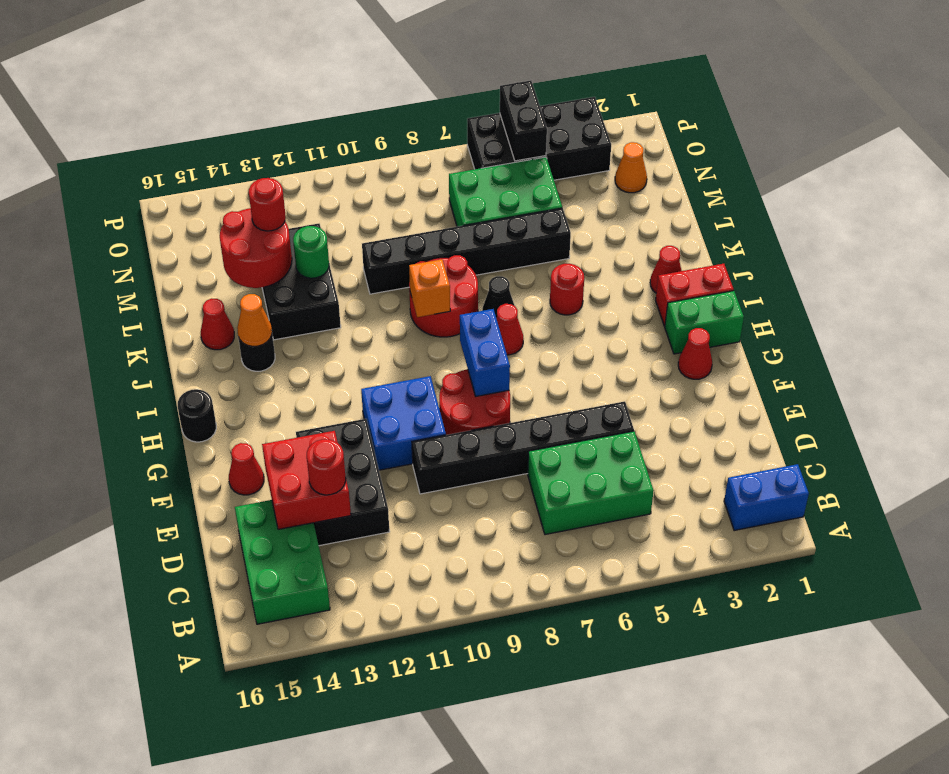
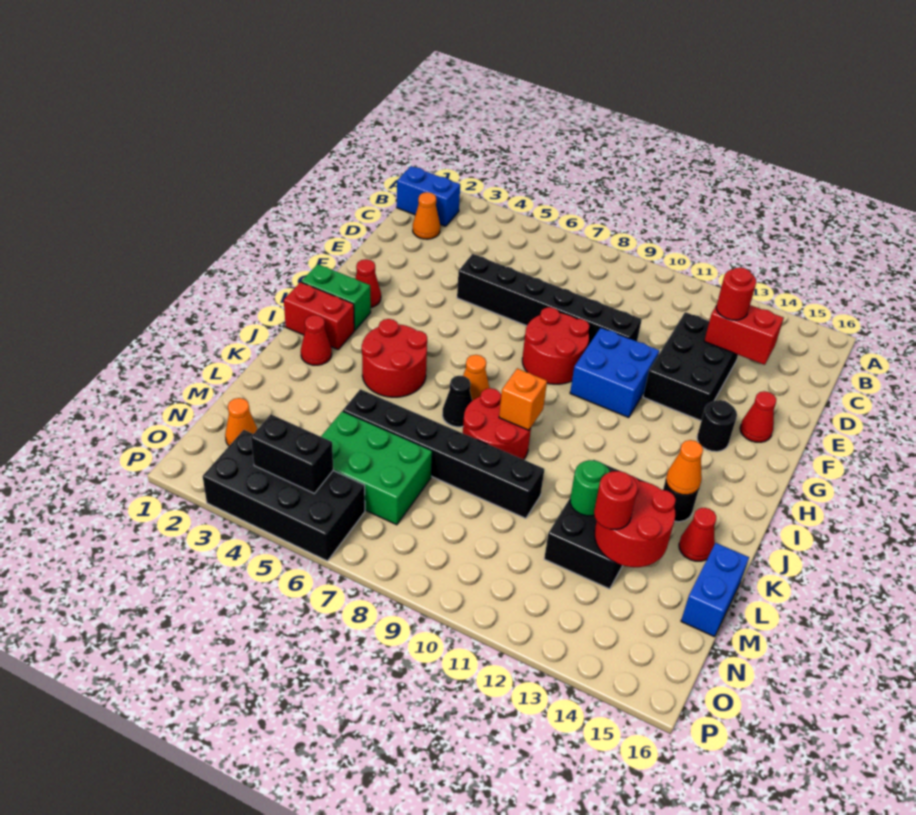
green brick B14:D15 level 1 -> none
none -> orange cone C2 level 1
green brick C5:D7 level 1 -> none
red brick D13:E14 level 2 -> red brick D13:D14 level 2
blue brick G8:H8 level 2 -> blue brick L16:M16 level 1
black round brick H16 level 1 -> black round brick G14 level 1
red cone I7 level 1 -> orange cone I7 level 1
red round brick J5 level 1 -> red round brick I4:J5 level 1
black brick O5:P5 level 2 -> black brick O4:O5 level 2

